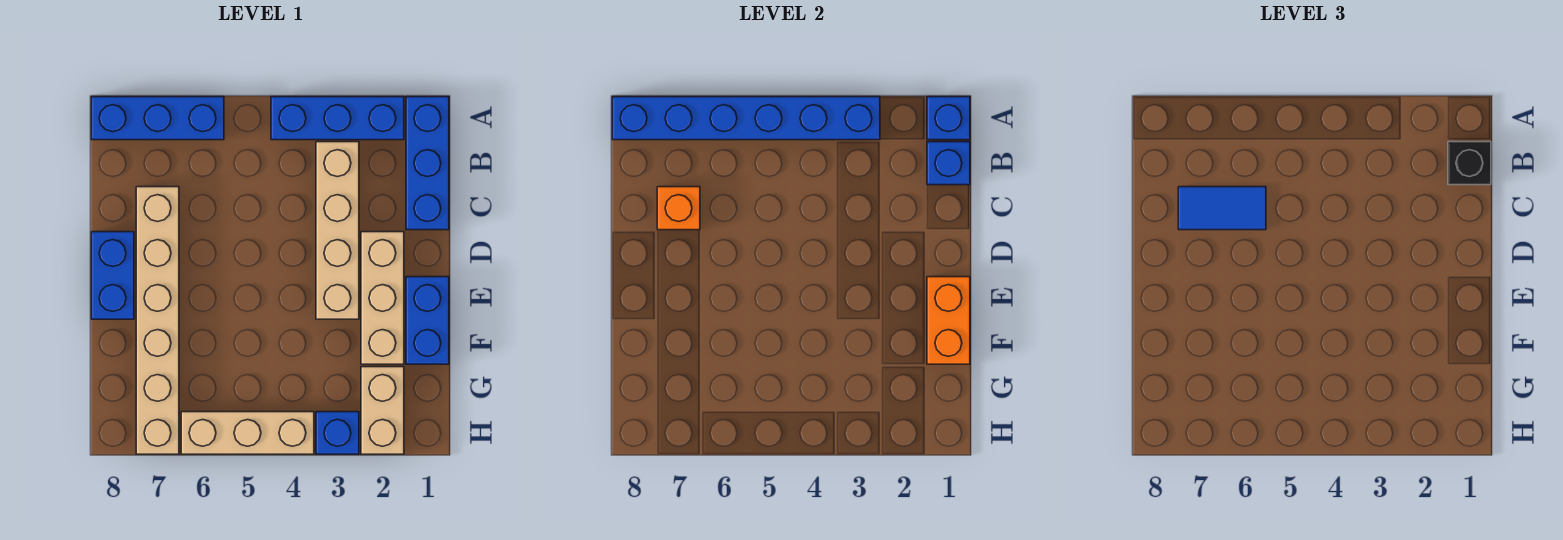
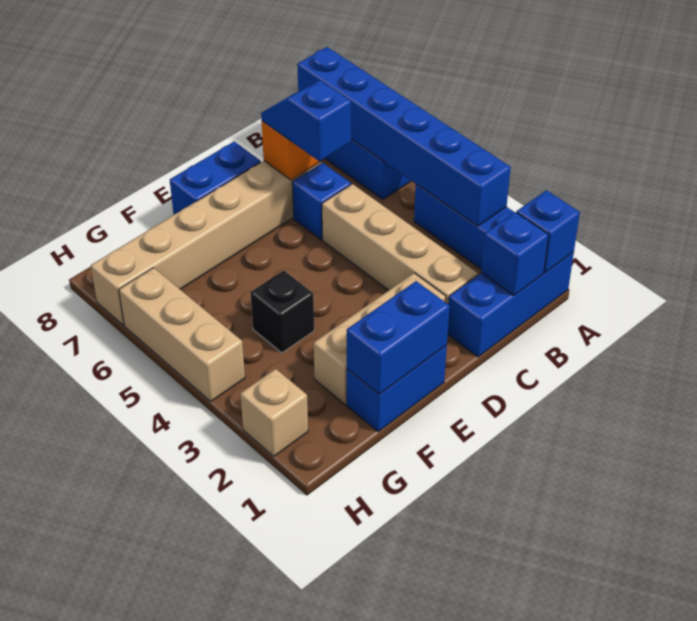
black brick B1 level 3 -> black brick F4 level 1
tan brick B3:E3 level 1 -> tan brick C2:C5 level 1
blue tile C6:C7 level 3 -> blue slope C6:C7 level 3 top 6
orange brick E1:F1 level 2 -> blue brick E1:F1 level 2
tan brick G2:H2 level 1 -> tan brick H2 level 1
blue brick H3 level 1 -> blue brick C6 level 1

